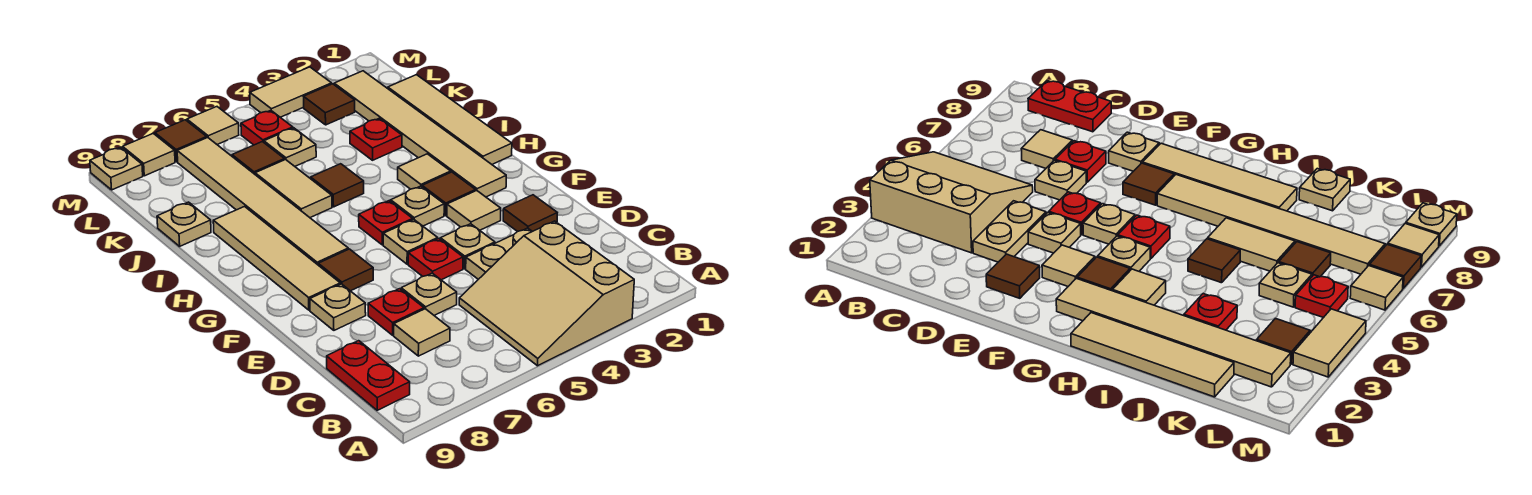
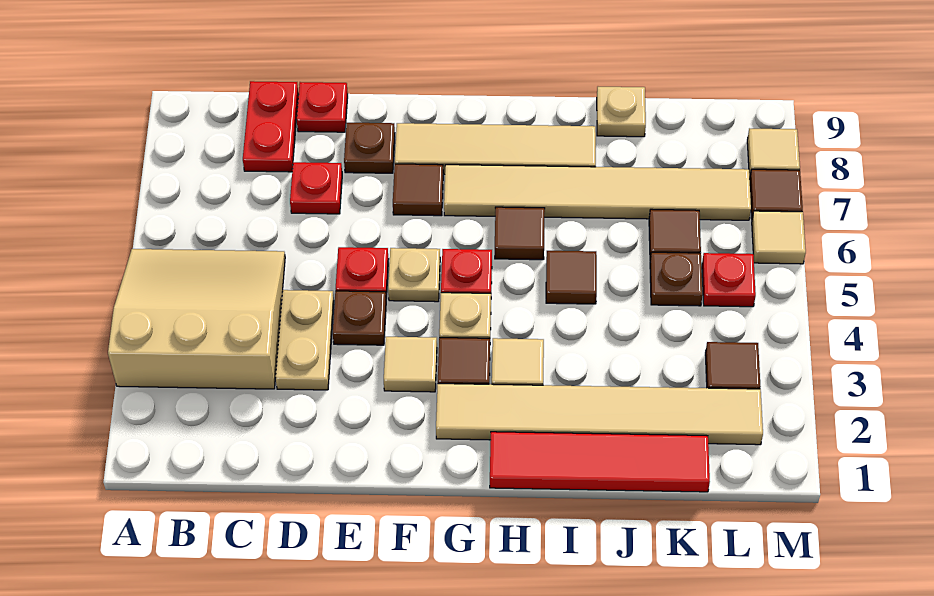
red plate B9:C9 level 1 -> red plate C8:C9 level 1
tan tile C7 level 1 -> none
tan plate D6 level 1 -> none
brown tile E2 level 1 -> brown tile H6 level 1
tan plate E4 level 1 -> brown plate E4 level 1
tan plate E8 level 1 -> brown plate E8 level 1
tan tile H1:K1 level 1 -> red tile H1:K1 level 1
tan tile I6:J6 level 1 -> none
red plate J3 level 1 -> red plate D9 level 1
tan plate K5 level 1 -> brown plate K5 level 1
tan tile M3:M4 level 1 -> none
tan plate M9 level 1 -> none

